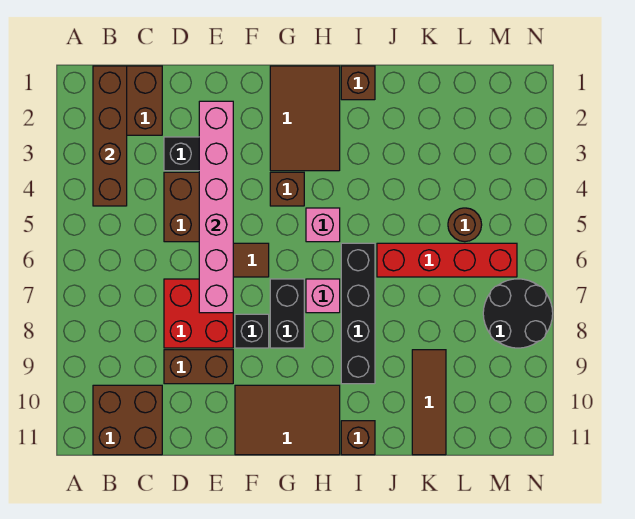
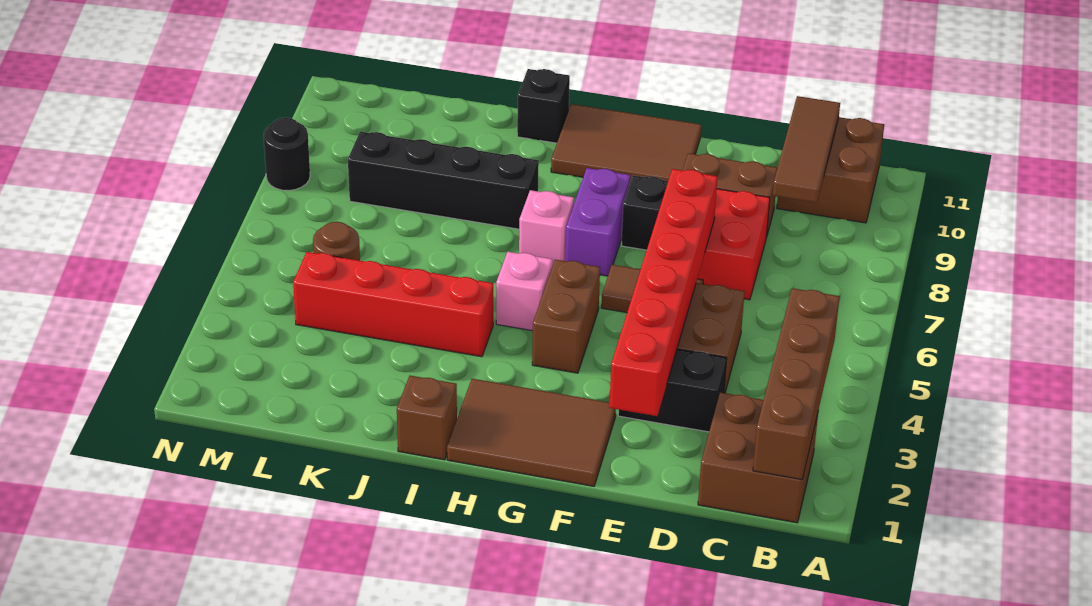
pink brick E2:E7 level 2 -> red brick E2:E7 level 2
brown tile G1:H3 level 1 -> brown tile F1:H2 level 1
brown brick G4 level 1 -> brown brick G4:G5 level 1
black brick G7:G8 level 1 -> purple brick G7:G8 level 1
black brick I6:I9 level 1 -> black brick I8:L8 level 1
brown brick I11 level 1 -> black brick I11 level 1
red brick J6:M6 level 1 -> red brick I4:L4 level 1
brown tile K9:K11 level 1 -> brown tile C9:C11 level 2
black round brick M7:N8 level 1 -> black round brick N8 level 1

